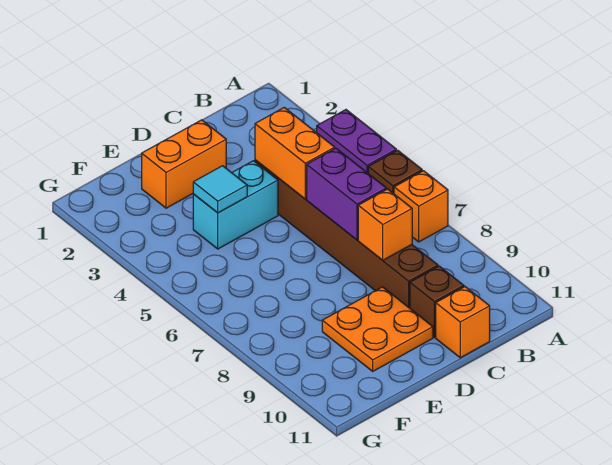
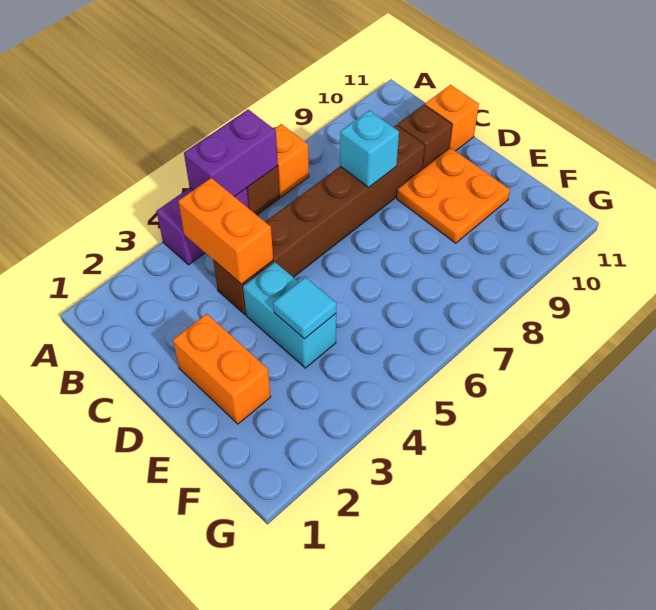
orange brick C4:C5 level 2 -> orange brick B4:C4 level 2
purple brick C6:C7 level 2 -> purple brick A5:A6 level 2
orange brick C8 level 2 -> cyan brick C8 level 2

